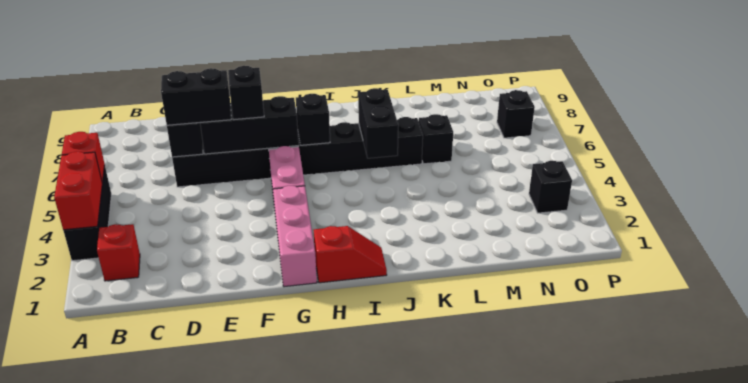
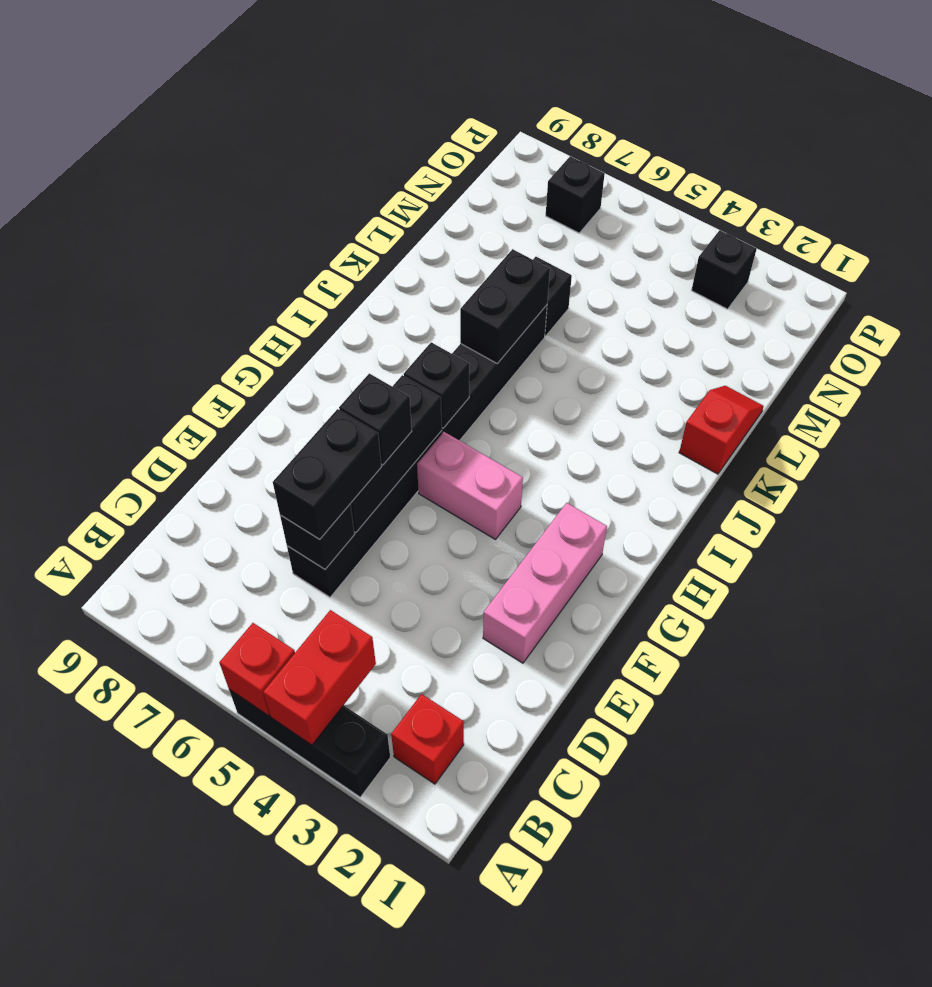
red brick A3:A4 level 2 -> red brick A4:B4 level 2
pink brick G1:G3 level 1 -> pink brick E2:G2 level 1
red slope H1:I1 level 1 top H -> red slope K1:L1 level 1 top K
black brick J5:J6 level 2 -> black brick J6:K6 level 2

